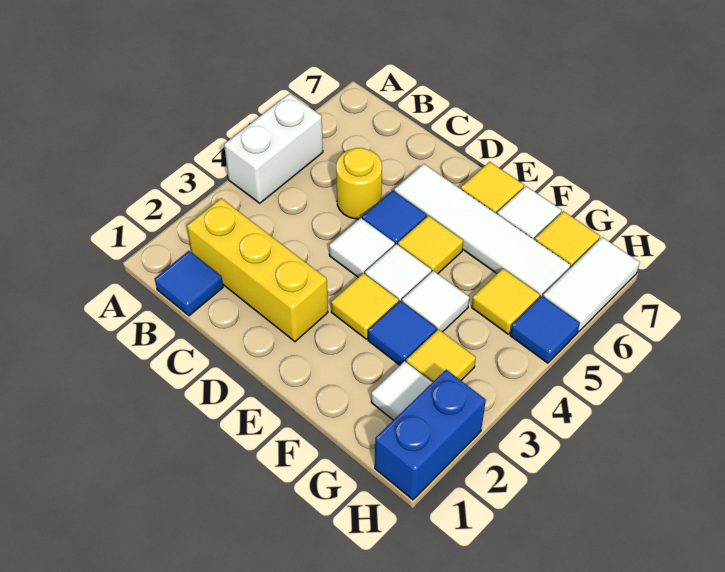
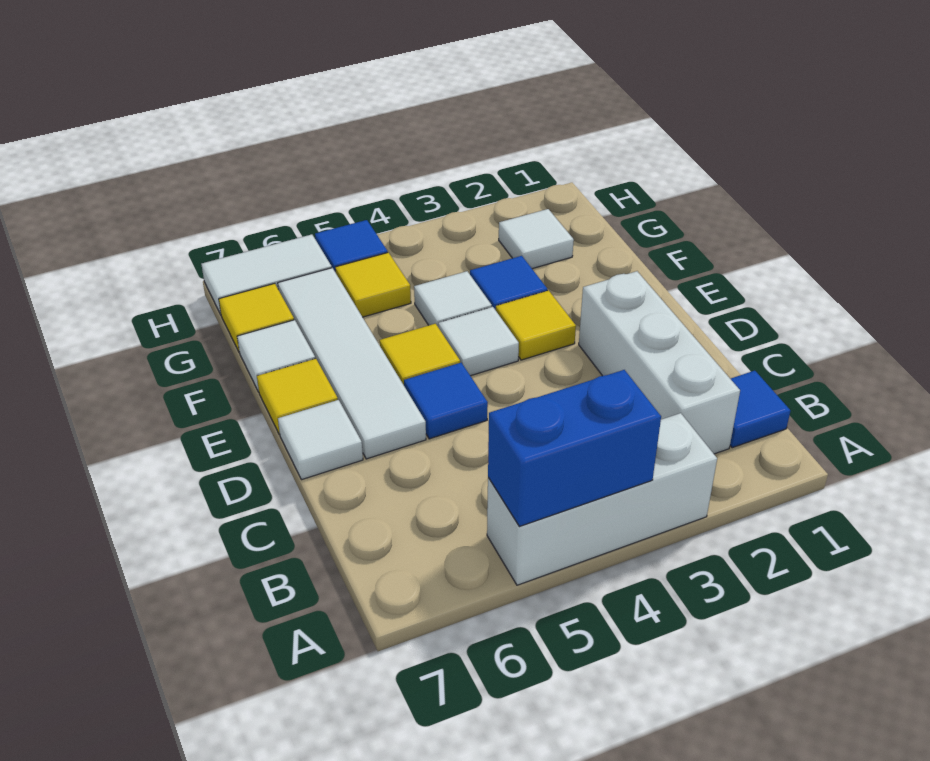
white brick A4:A5 level 1 -> white brick A3:A5 level 1
yellow brick B2:D2 level 1 -> white brick B2:D2 level 1
yellow round brick C5 level 1 -> none
white tile D4 level 1 -> white tile D7 level 1
yellow tile G3 level 1 -> none
blue brick H1:H2 level 1 -> blue brick A4:A5 level 2

